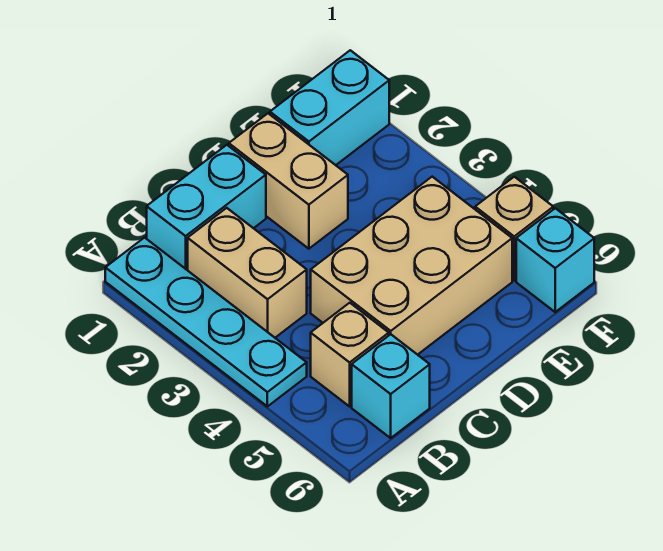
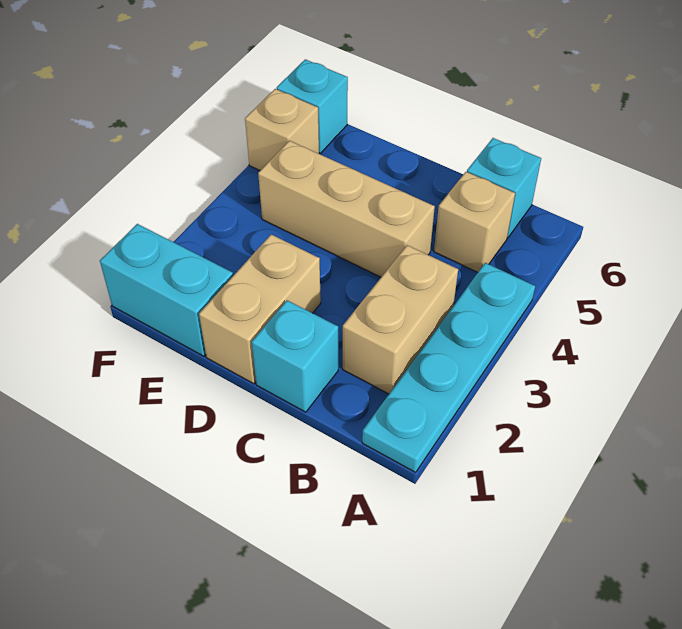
cyan brick B1:C1 level 1 -> cyan brick C1 level 1
tan brick C4:E5 level 1 -> tan brick C4:E4 level 1

